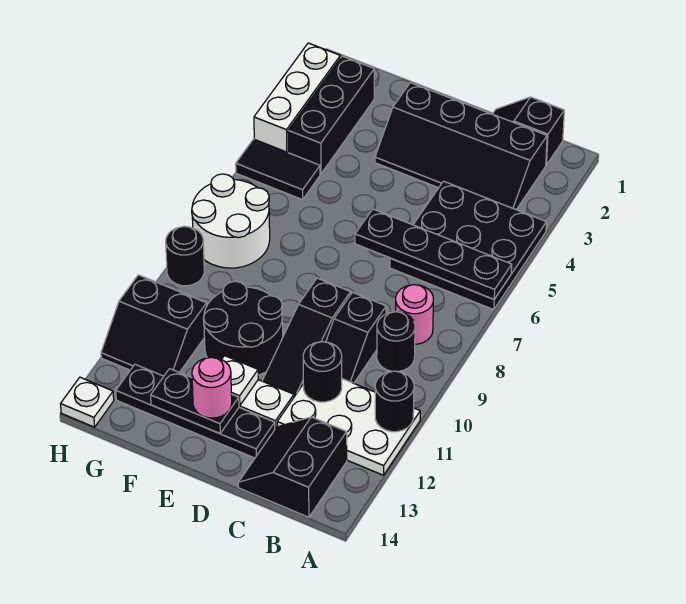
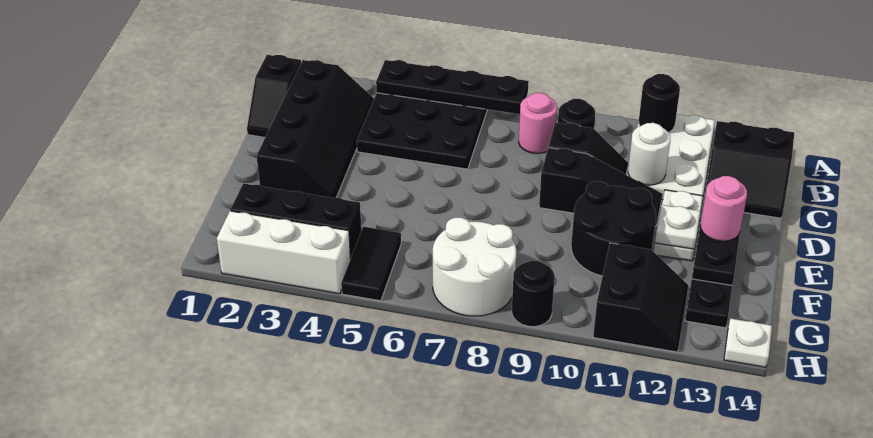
black plate A6:D6 level 2 -> black plate A4:A7 level 2
black round brick C11 level 2 -> white round brick C11 level 2

